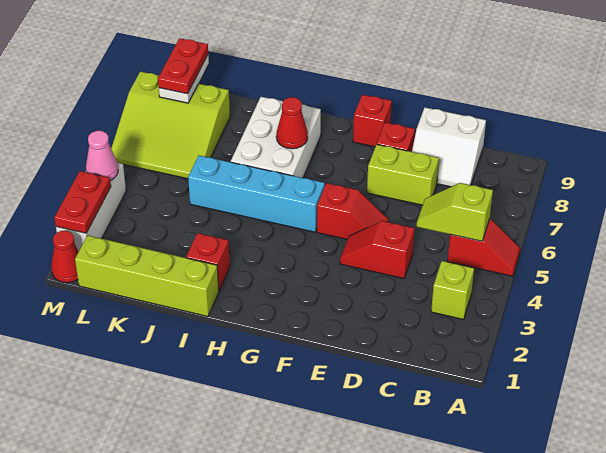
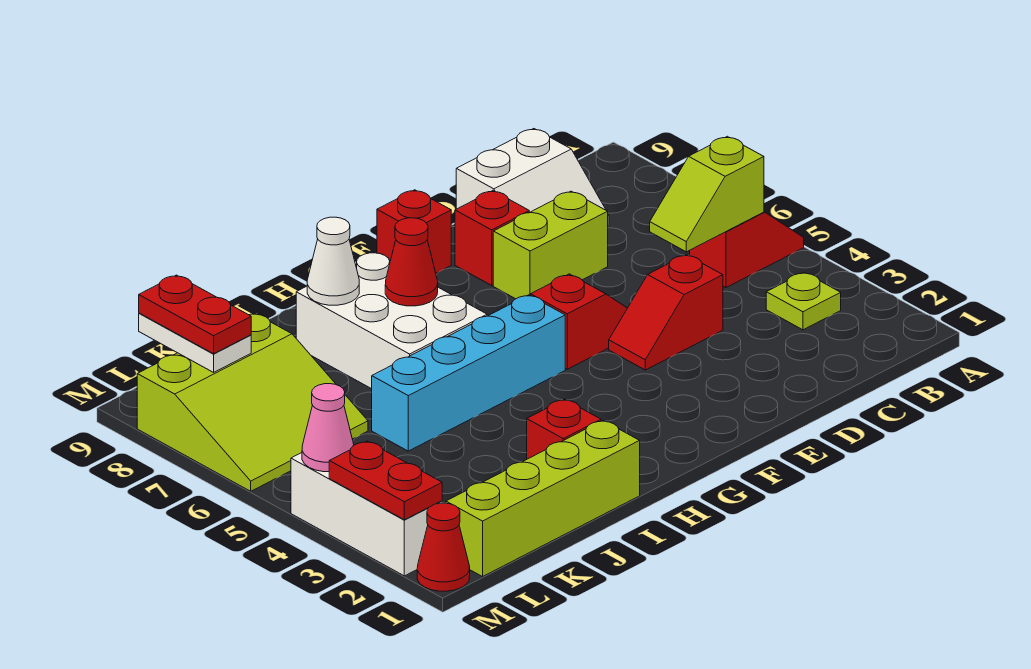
lime brick B3 level 1 -> lime plate B3 level 1
none -> white cone I8 level 2

